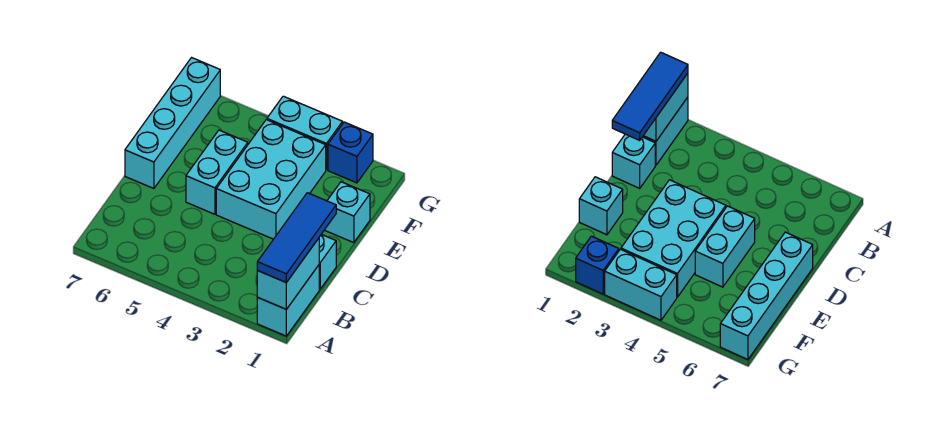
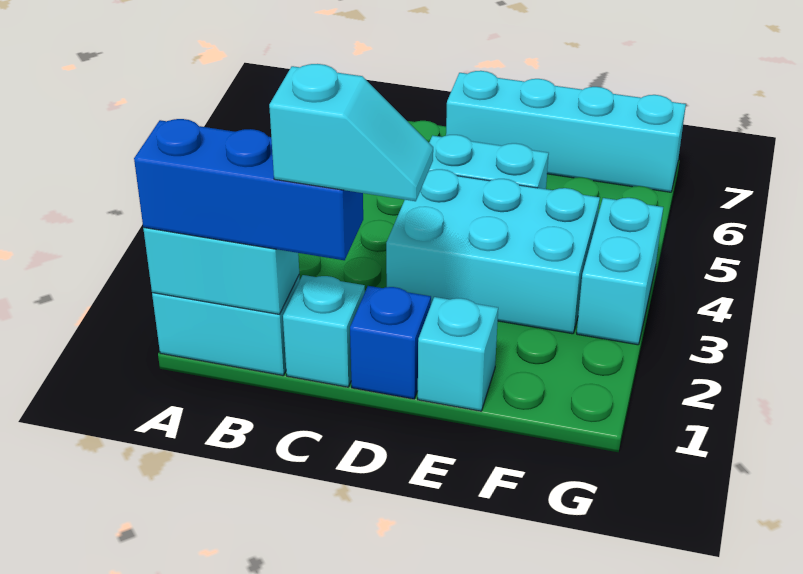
blue tile A1:C1 level 3 -> blue brick A1:C1 level 3
none -> cyan slope C1:D1 level 4 top C
blue brick G2 level 1 -> blue brick D1 level 1

